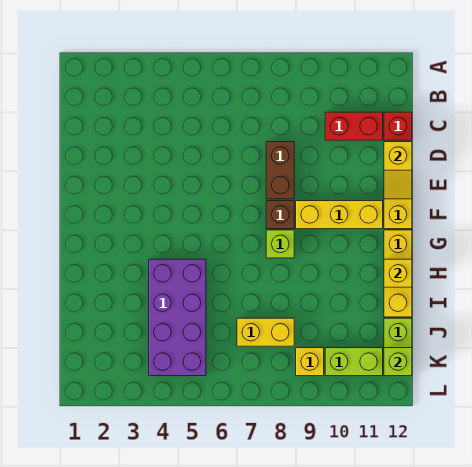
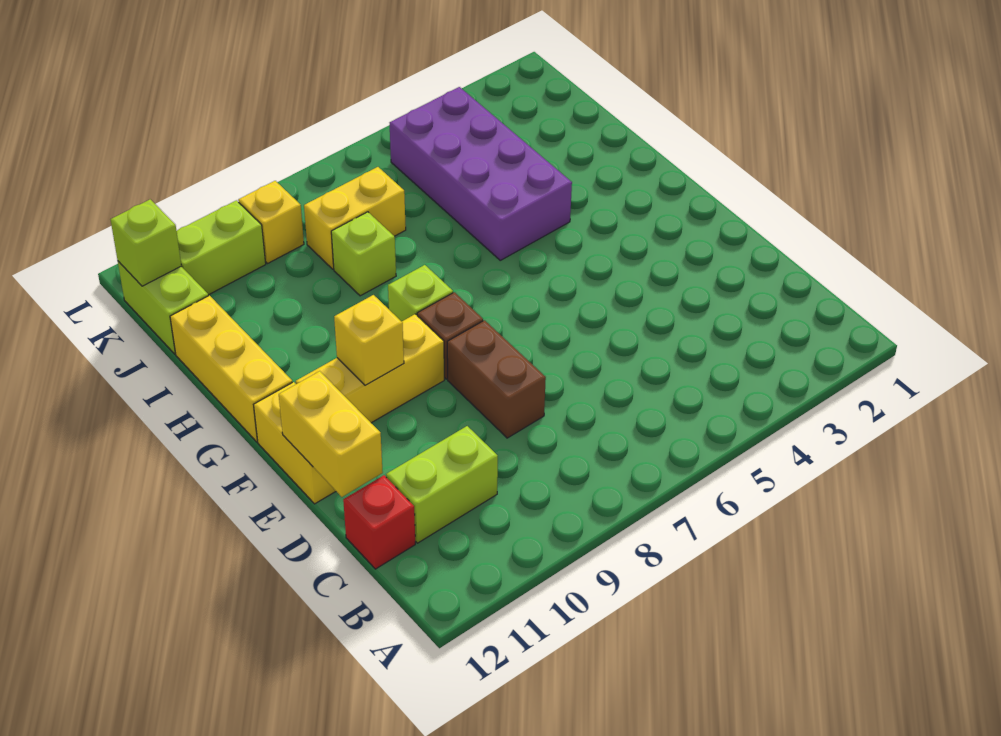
red brick C10:C11 level 1 -> lime brick C10:C11 level 1
yellow slope D12:E12 level 2 top D -> yellow brick D12:E12 level 2
yellow brick H12 level 2 -> yellow brick F10 level 2
none -> lime brick I8 level 1

